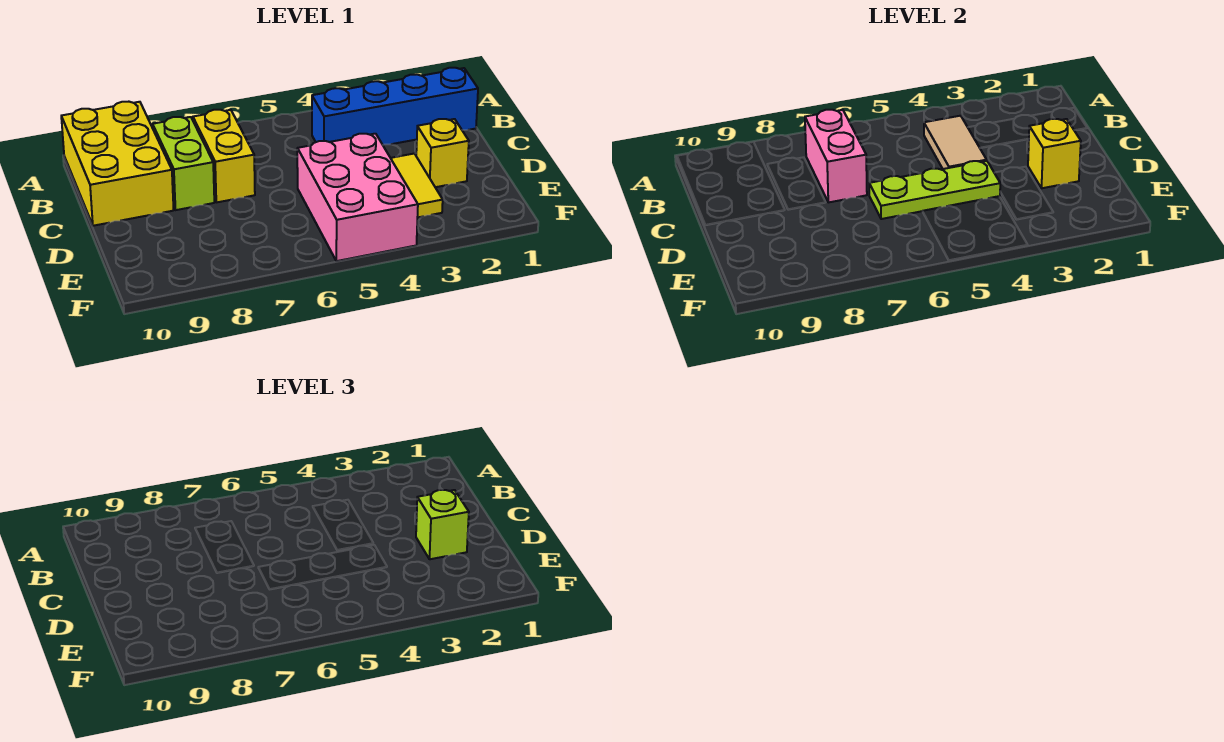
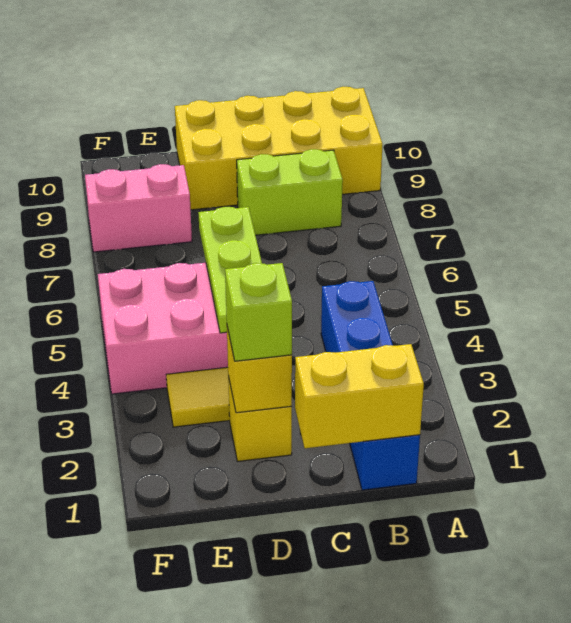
yellow brick A9:C10 level 1 -> yellow brick A9:D10 level 1
tan tile B4:C4 level 2 -> none
yellow brick B7:C7 level 1 -> yellow brick B1:C1 level 2
pink brick B7:C7 level 2 -> pink brick E8:F8 level 1

